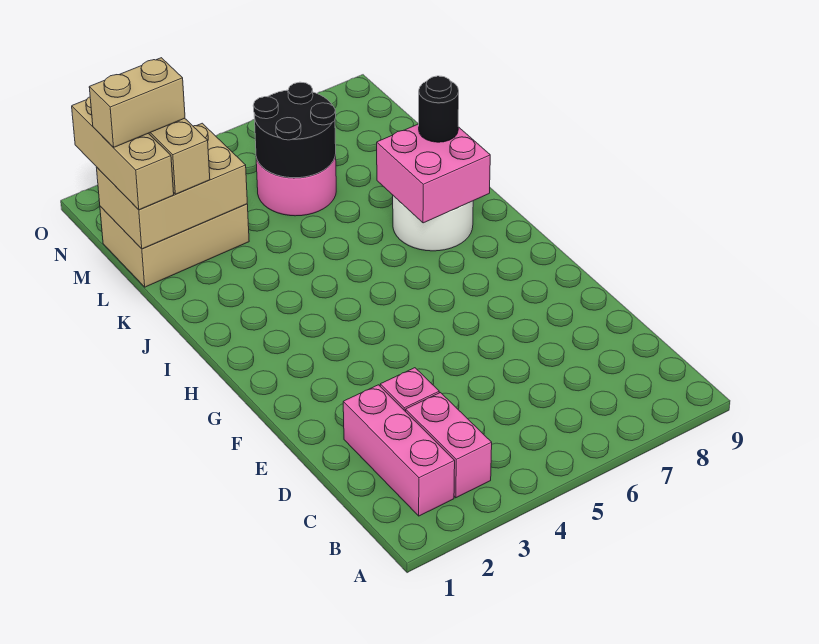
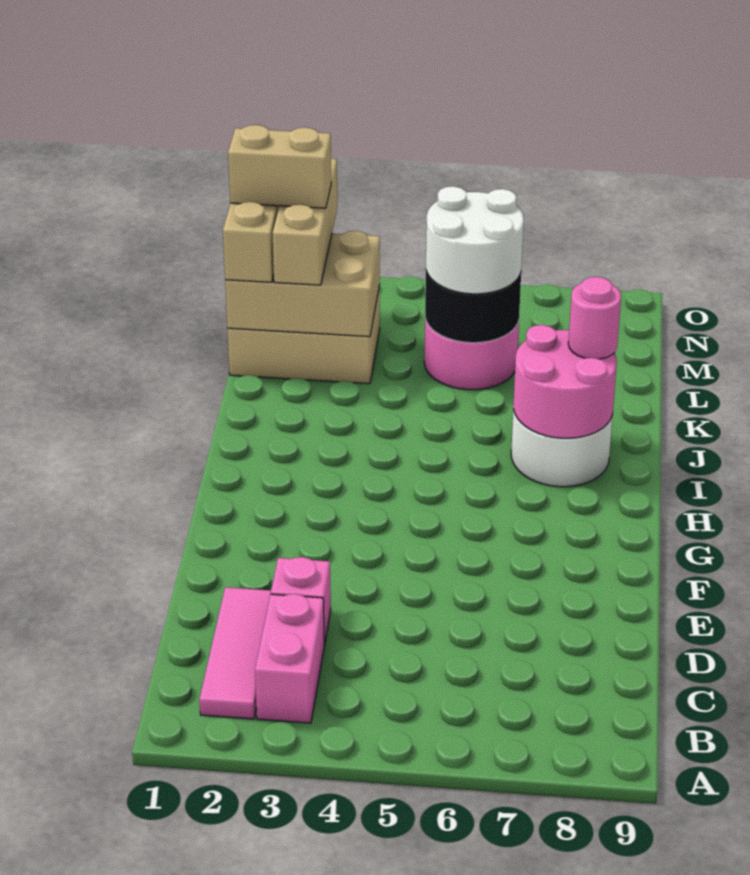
pink brick B2:D2 level 1 -> pink tile B2:D2 level 1
pink brick I7:J8 level 2 -> pink round brick I7:J8 level 2
black round brick J8 level 3 -> pink round brick J8 level 3
none -> white round brick L5:M6 level 3

